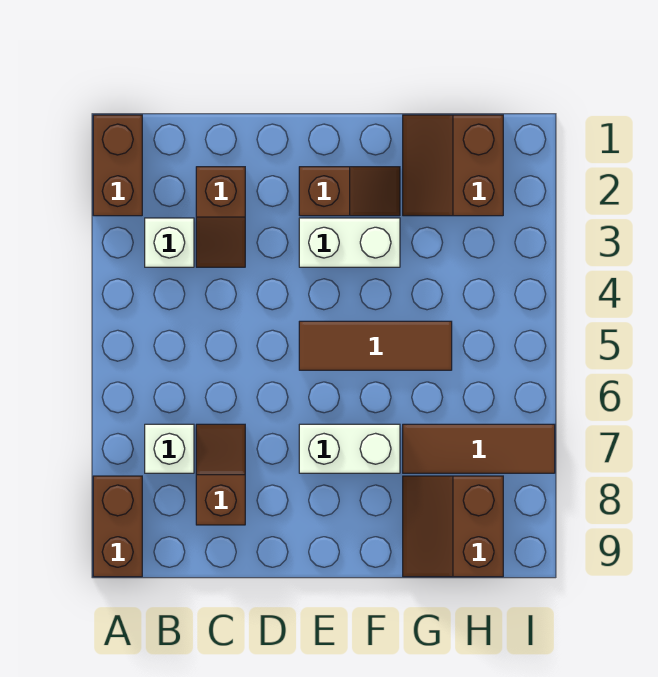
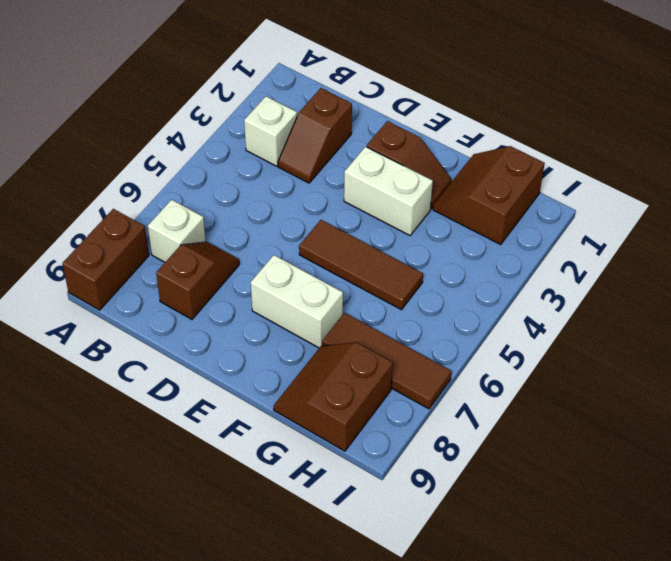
brown brick A1:A2 level 1 -> none

